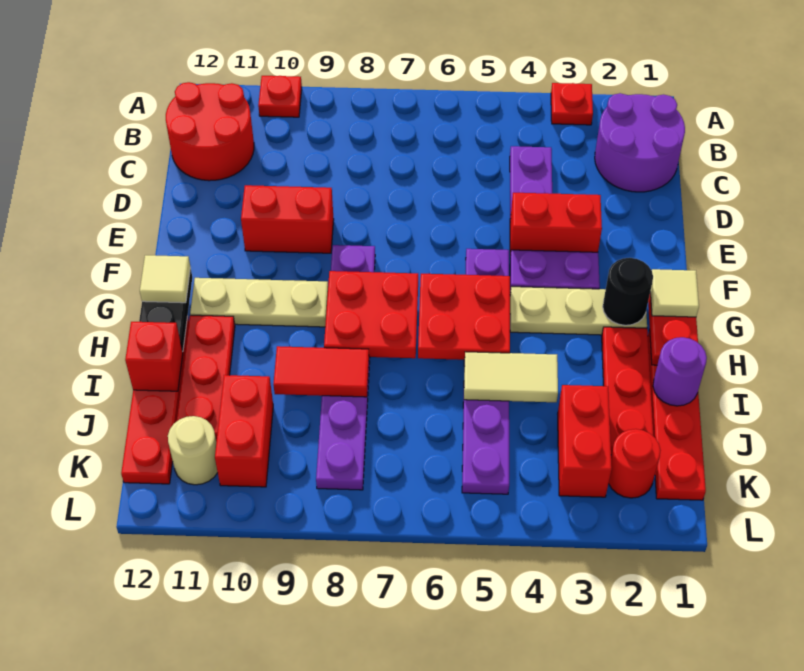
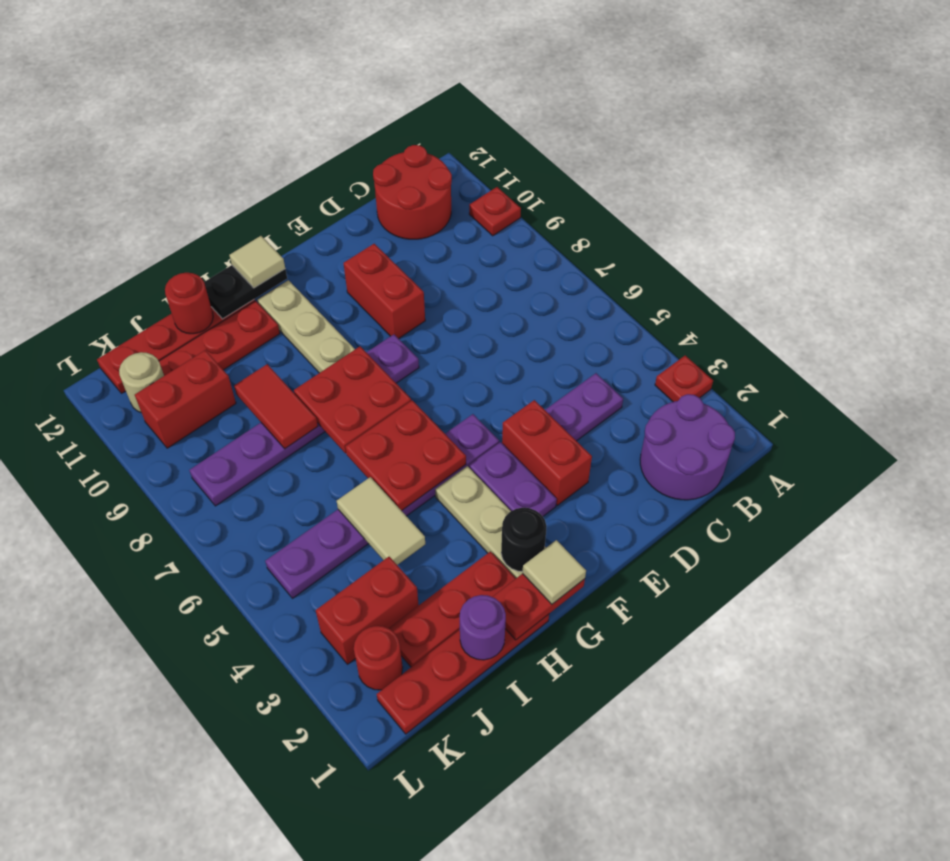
red brick I12 level 2 -> red round brick I12 level 2

